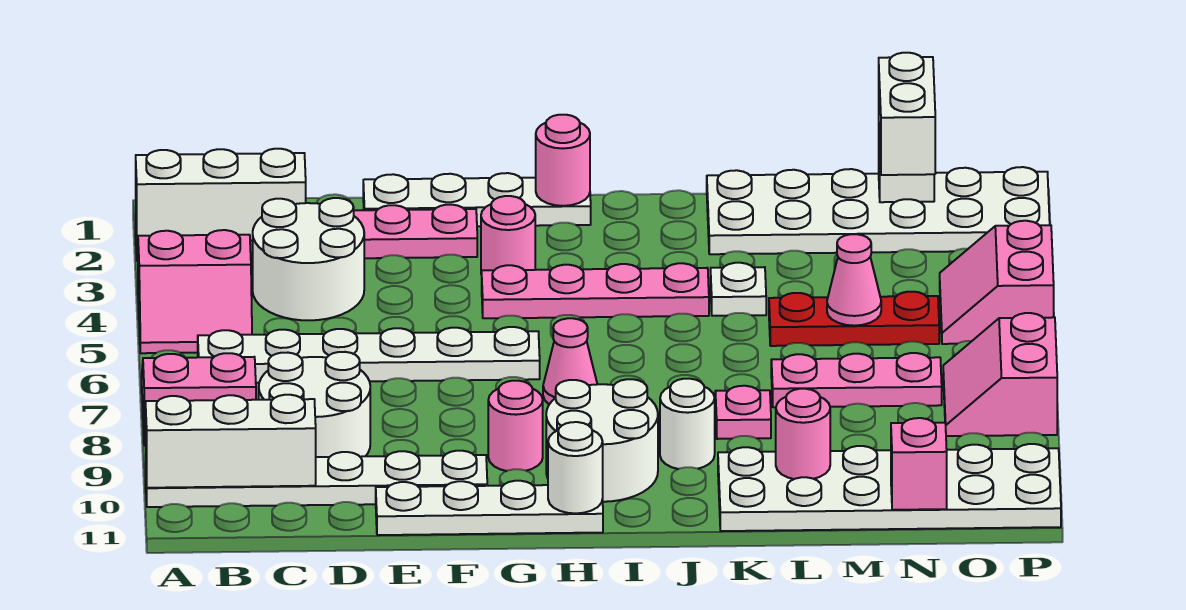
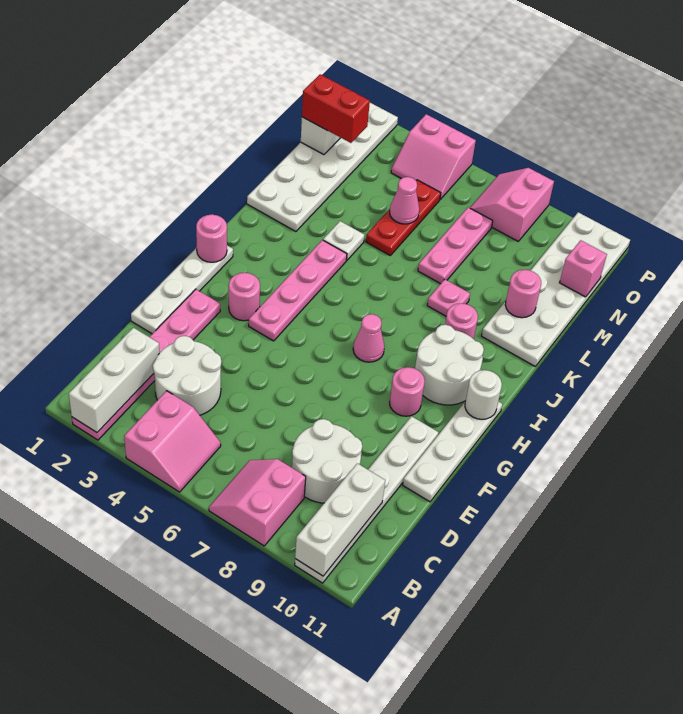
white plate B6:G6 level 1 -> none
white round brick J9 level 1 -> pink round brick J9 level 1
white brick N1:N2 level 3 -> red brick N1:N2 level 3
pink slope O7:P8 level 1 top P -> pink slope O7:P8 level 1 top 8

